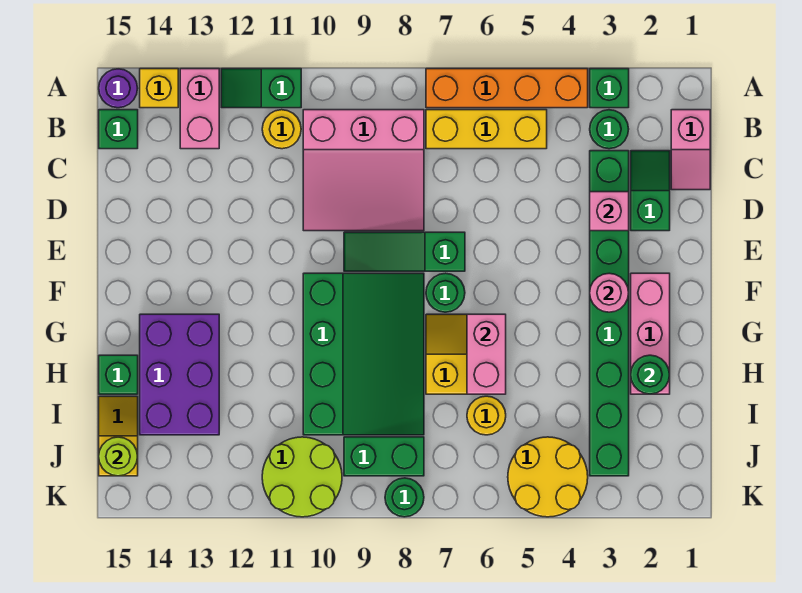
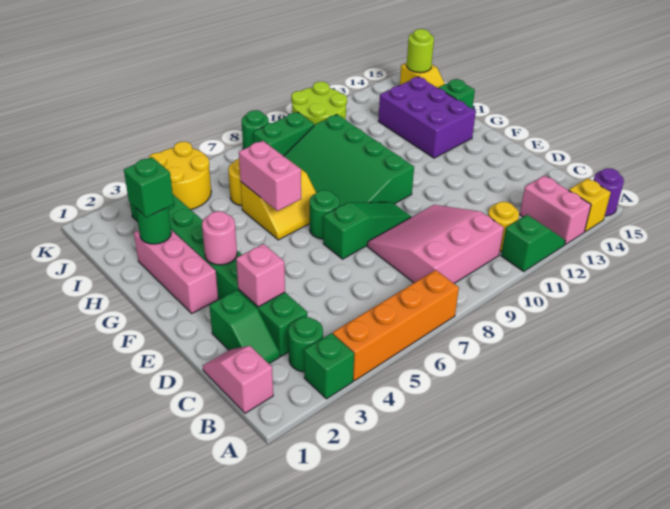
yellow brick B5:B7 level 1 -> none
green brick B15 level 1 -> green brick H2 level 3

